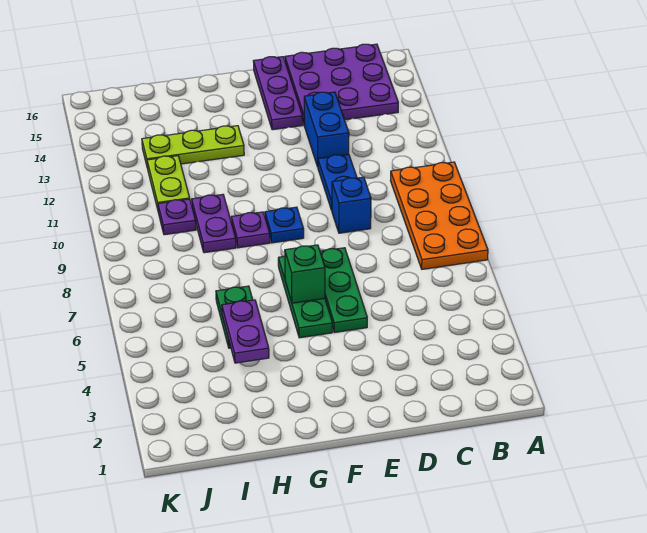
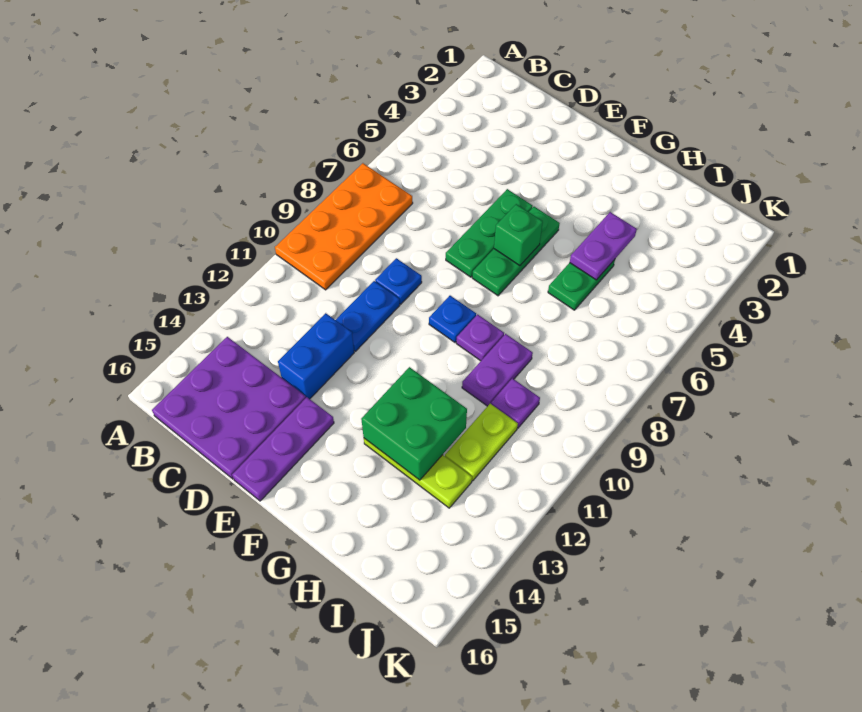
blue brick D9 level 1 -> blue plate D9 level 1
none -> green brick G12:H13 level 2

